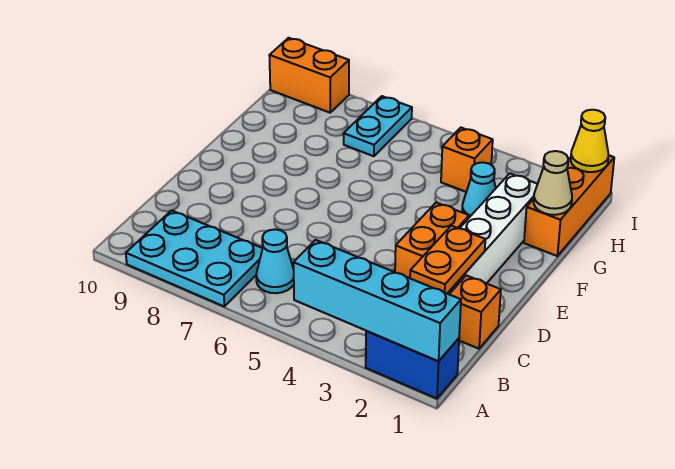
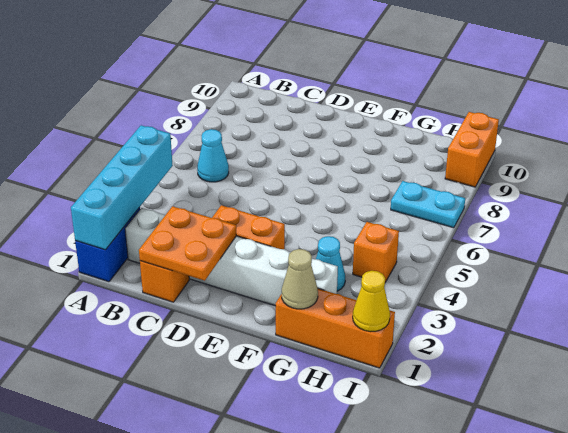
cyan plate A7:B9 level 1 -> none
orange plate C2:D2 level 2 -> orange plate C1:D2 level 2

